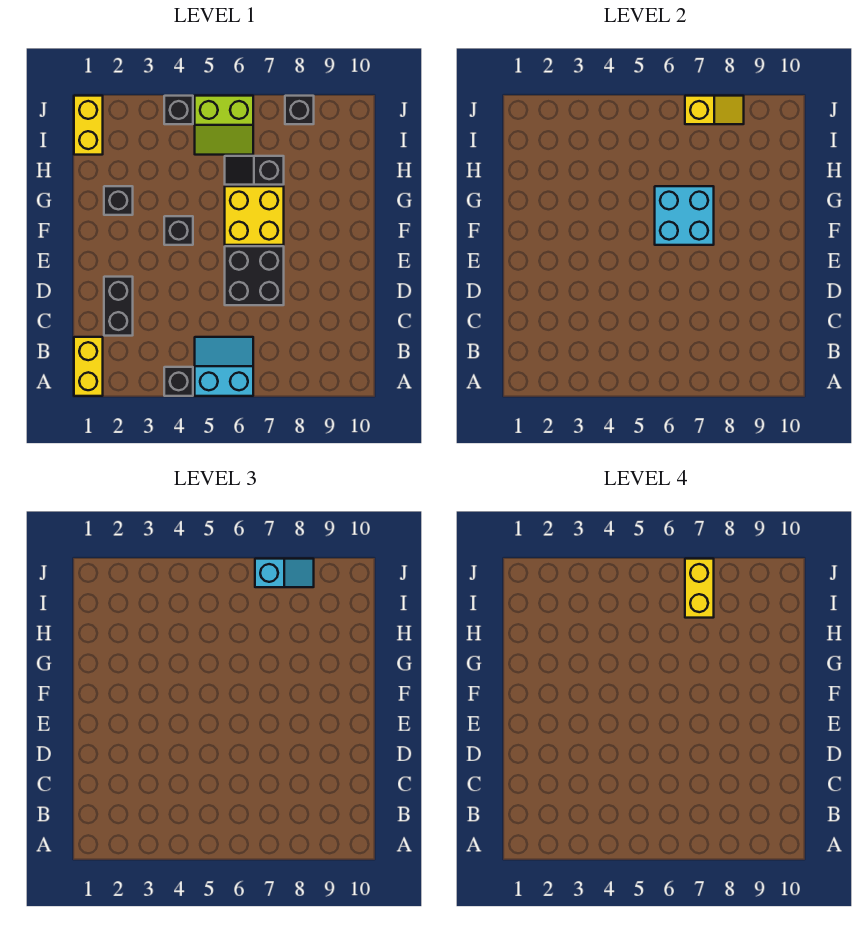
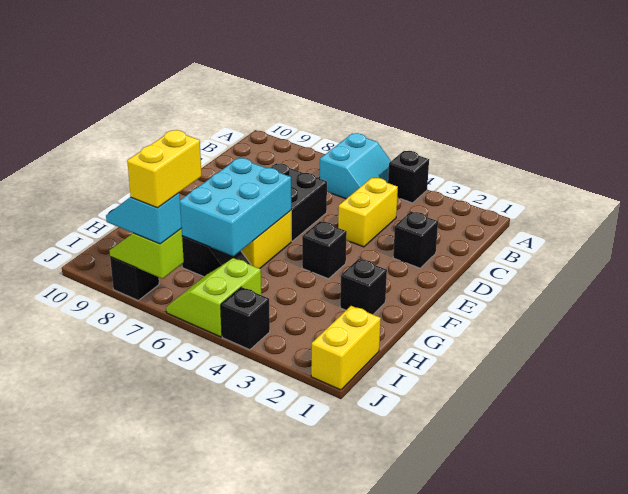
yellow brick A1:B1 level 1 -> yellow brick C4:D4 level 1
cyan slope A5:B6 level 1 top A -> cyan slope A5:B6 level 1 top 6
black brick C2:D2 level 1 -> black brick D2 level 1
cyan brick F6:G7 level 2 -> cyan brick F6:H7 level 2
lime slope I5:J6 level 1 top J -> lime slope I5:J6 level 1 top 5
yellow slope J7:J8 level 2 top 7 -> lime slope J7:J8 level 2 top 7

